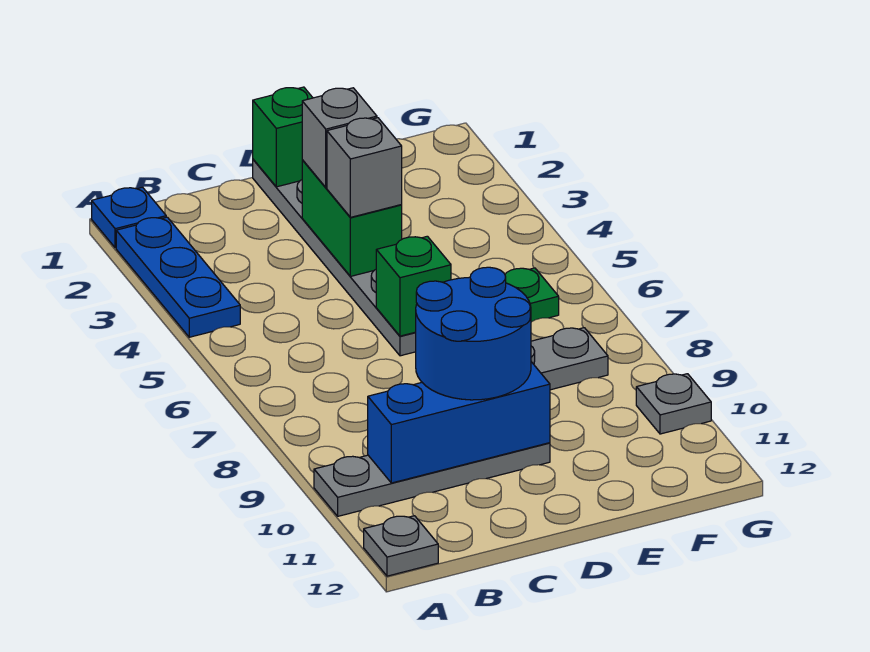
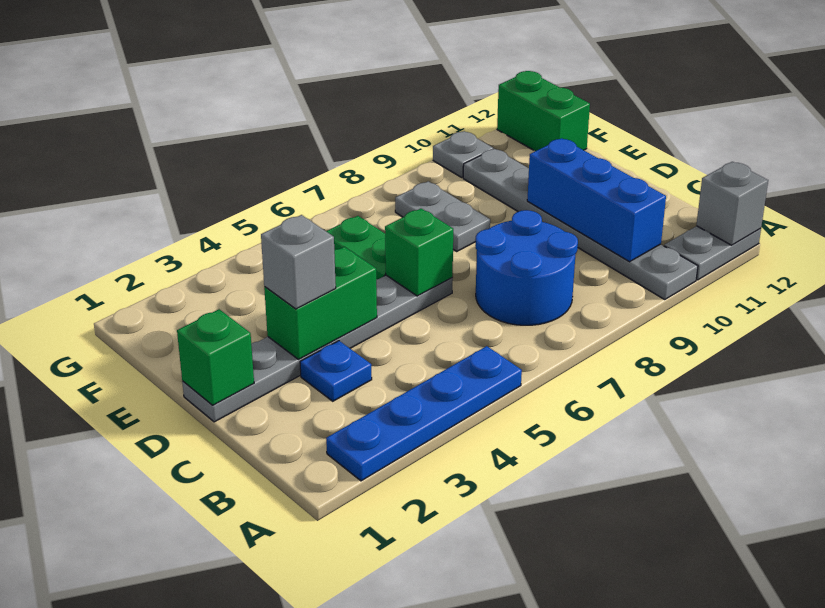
blue plate A1 level 1 -> blue plate C3 level 1
blue plate A2:A4 level 1 -> blue plate A2:A5 level 1
grey plate A10:D10 level 1 -> grey plate A10:F10 level 1
grey plate A12 level 1 -> grey plate A11:A12 level 1
blue round brick C9:D10 level 3 -> blue round brick B7:C8 level 1
grey brick D4 level 3 -> grey brick A12 level 2
none -> green brick F12:G12 level 1

